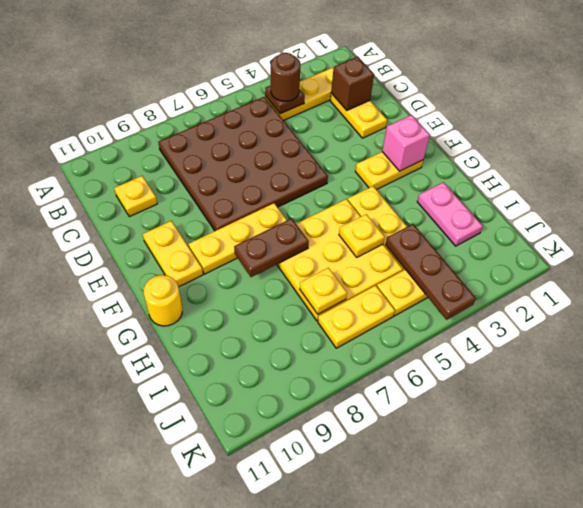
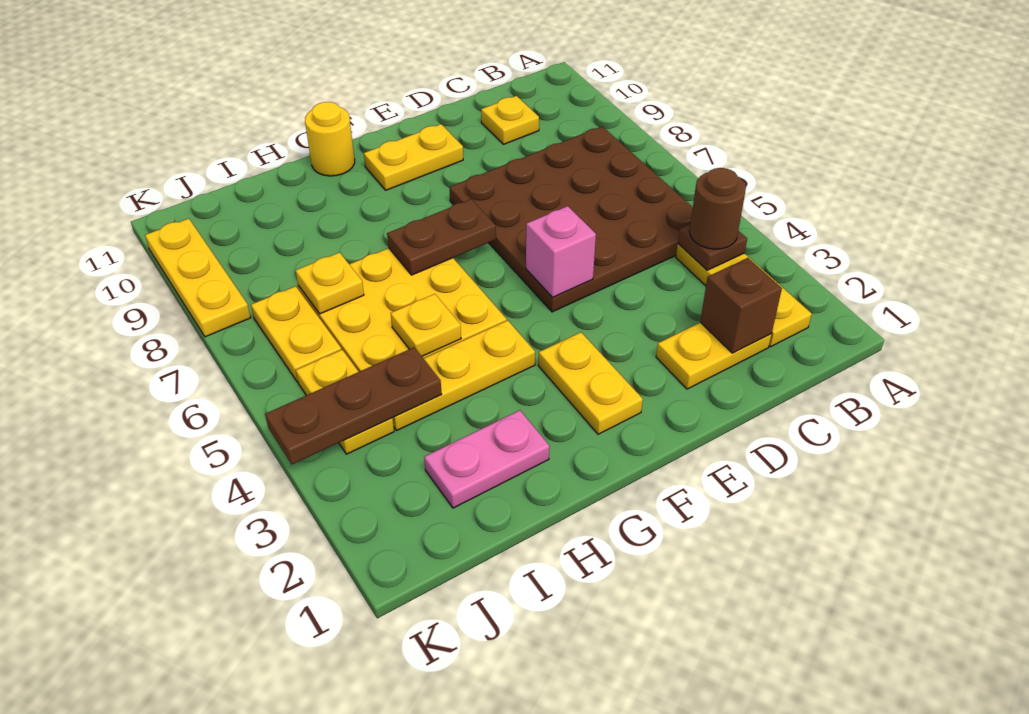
pink brick F2 level 2 -> pink brick E5 level 2
yellow plate F7:F9 level 1 -> yellow plate K8:K10 level 1
brown plate G7:G8 level 2 -> brown plate F7:G7 level 2

